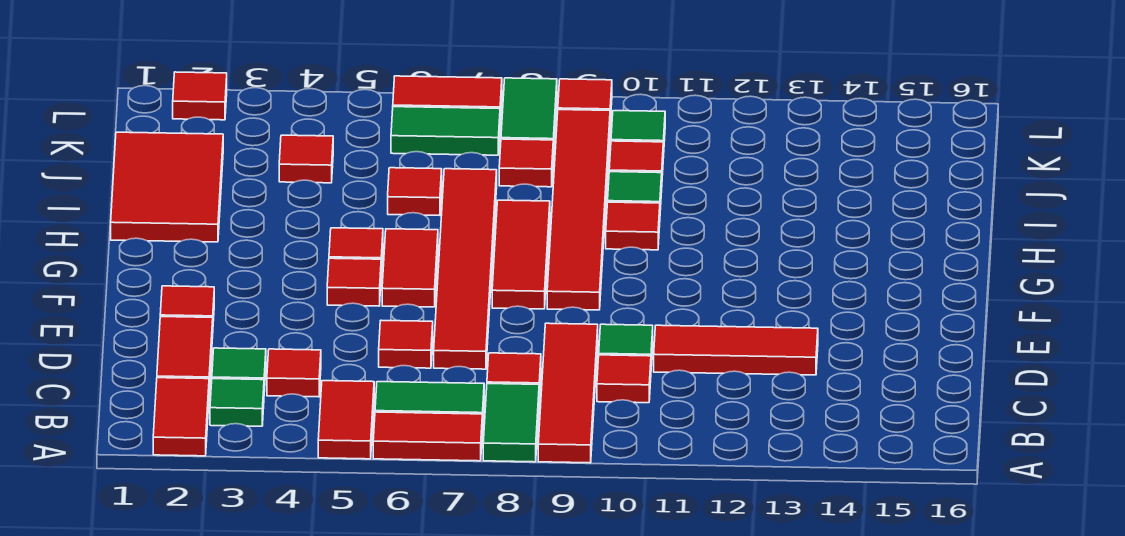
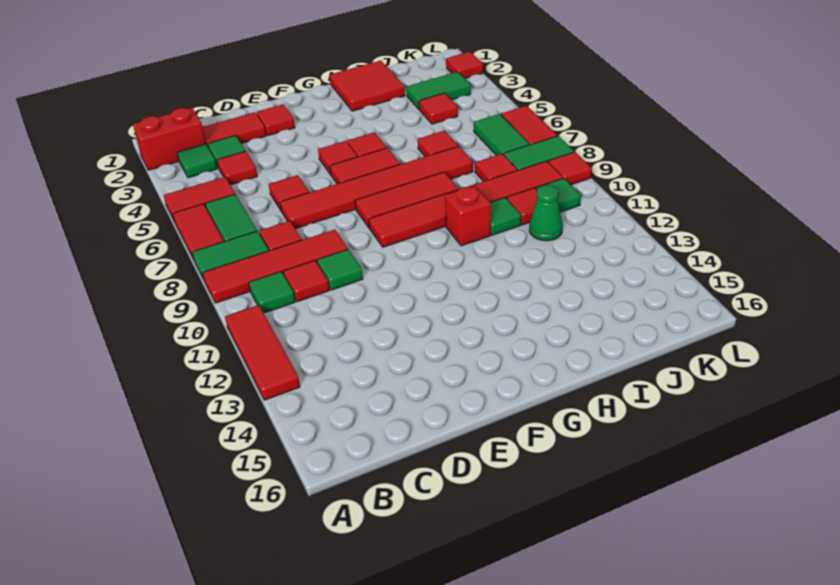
red tile A2:B2 level 1 -> red brick A2:B2 level 1
none -> green tile B10 level 1
red tile D11:D13 level 1 -> red tile A11:A13 level 1
red tile H1:J2 level 1 -> red tile H1:I2 level 1
red tile H10 level 1 -> red brick H10 level 1
none -> green tile J3:K3 level 1
none -> green cone J11 level 1

